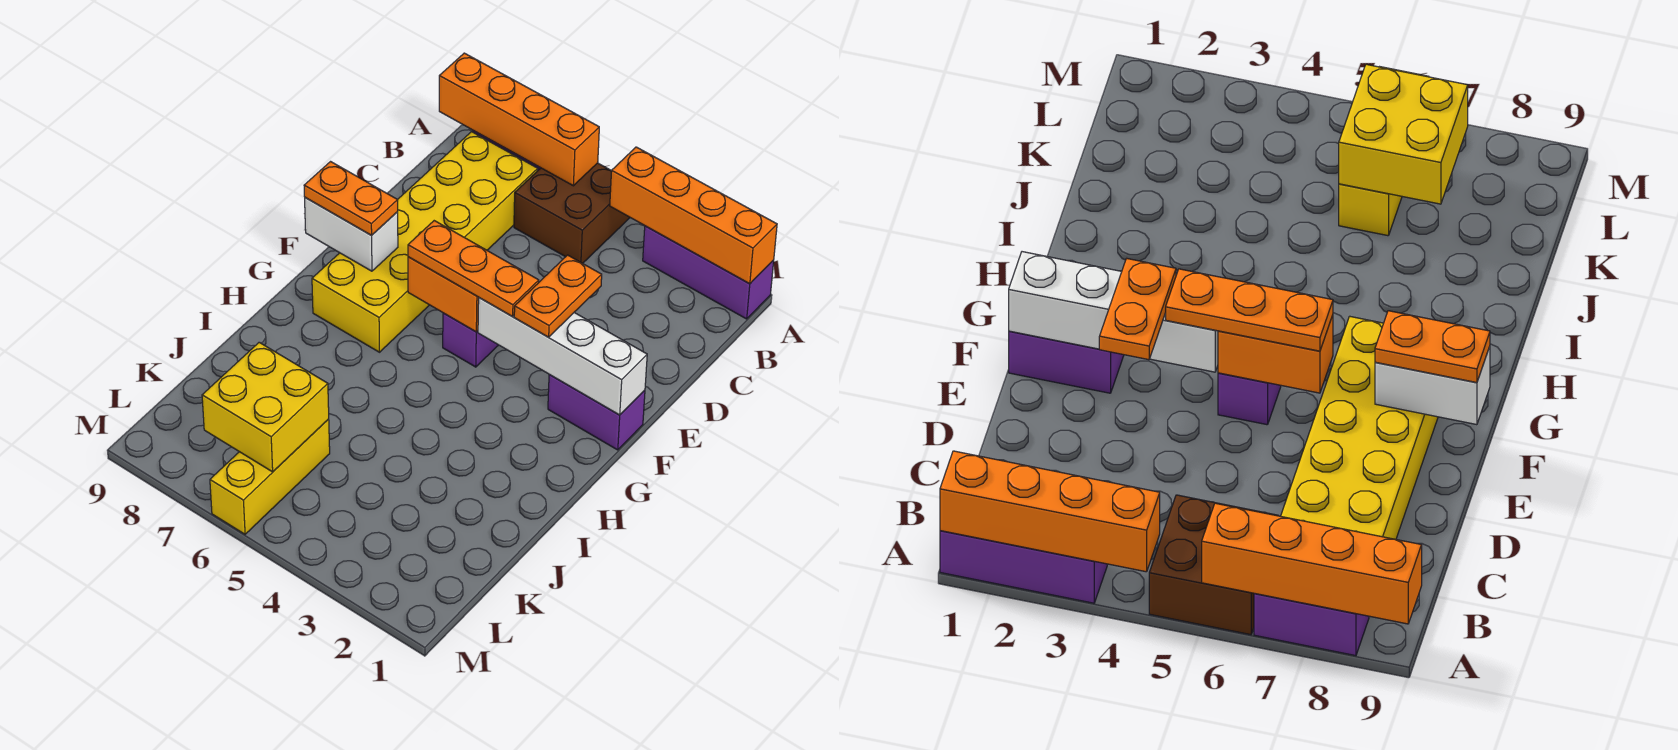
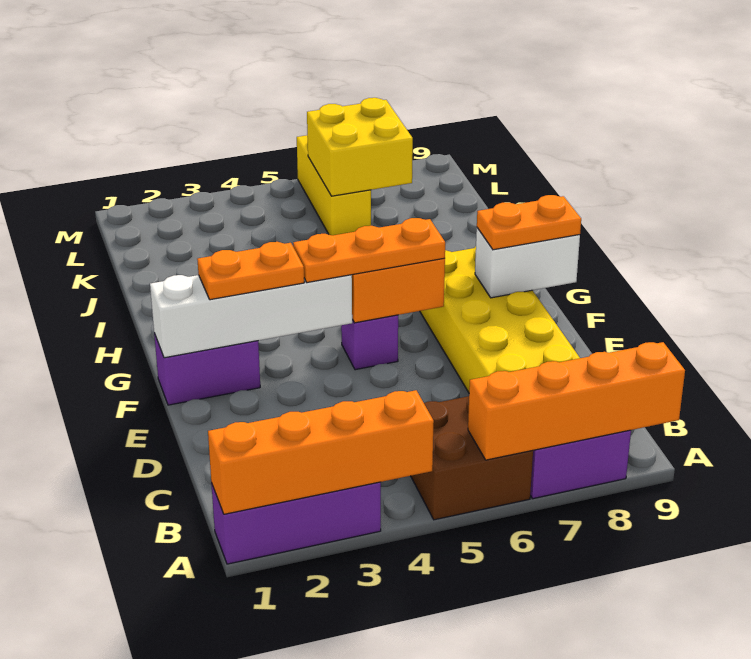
orange plate E3:F3 level 3 -> orange plate F2:F3 level 3

